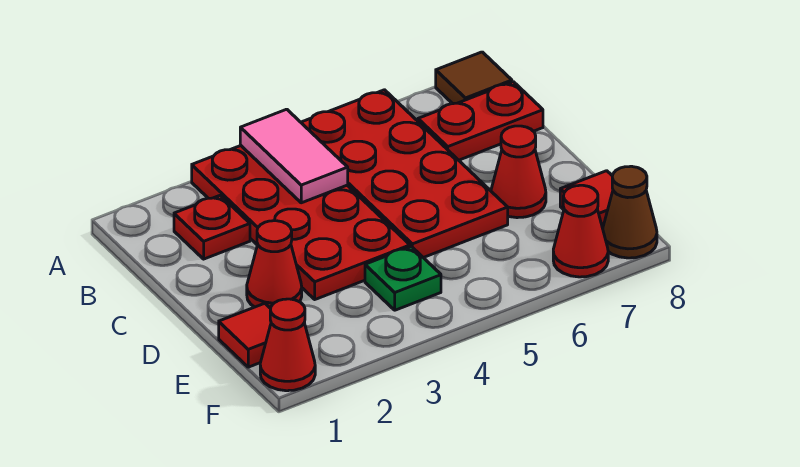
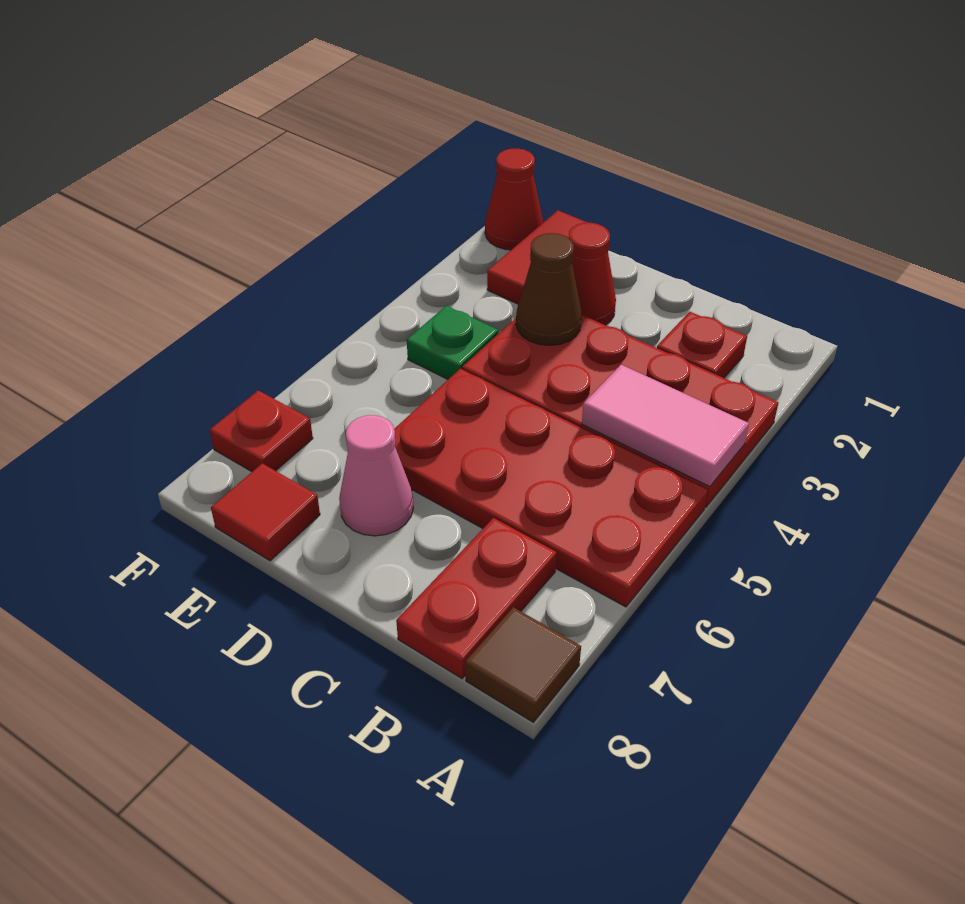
red cone D7 level 1 -> pink cone D7 level 1
red tile E1 level 1 -> red tile E1:E2 level 1
red cone F7 level 1 -> red plate F7 level 1
brown cone F8 level 1 -> brown cone D3 level 2

